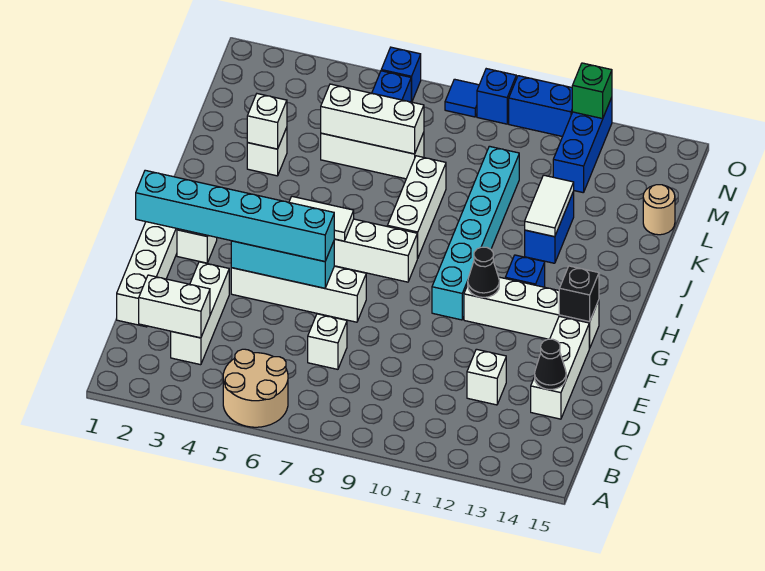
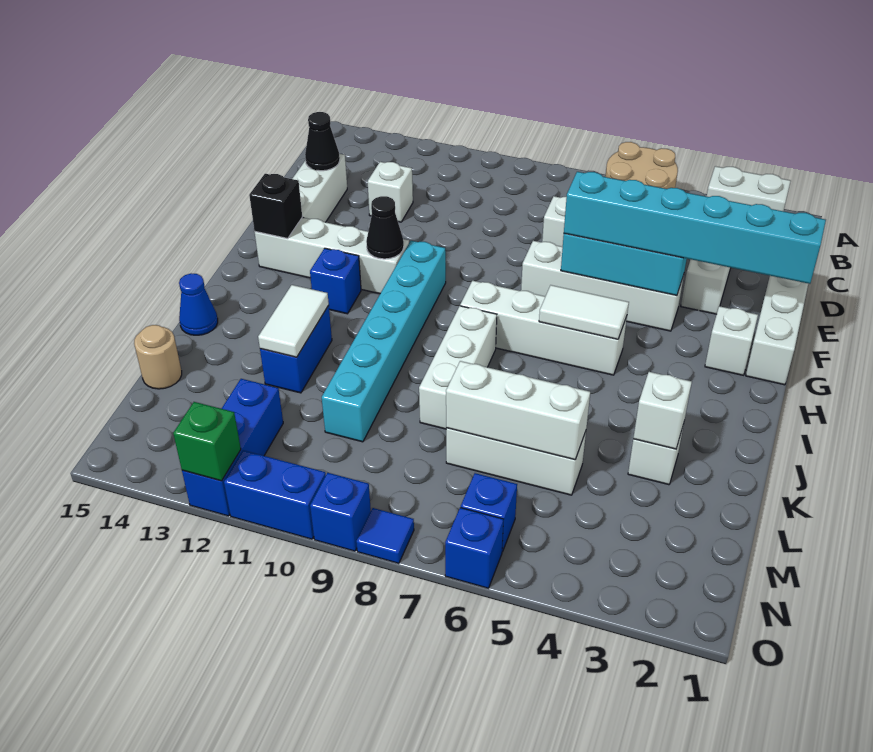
none -> blue cone J15 level 1

